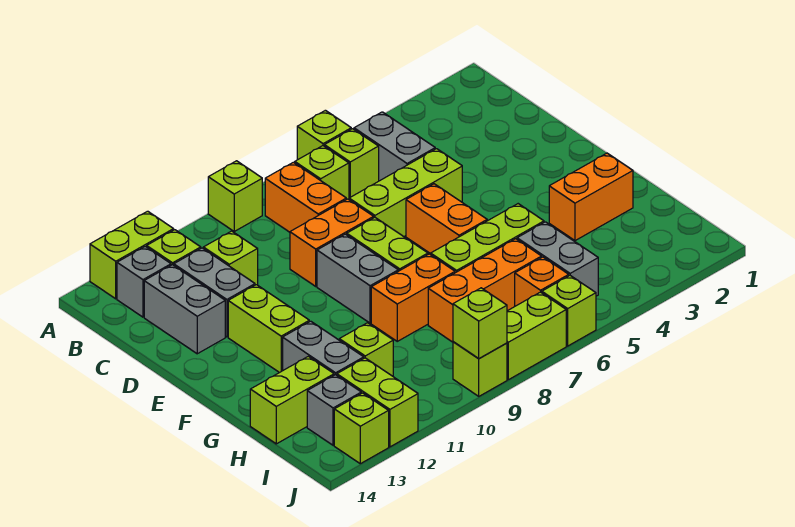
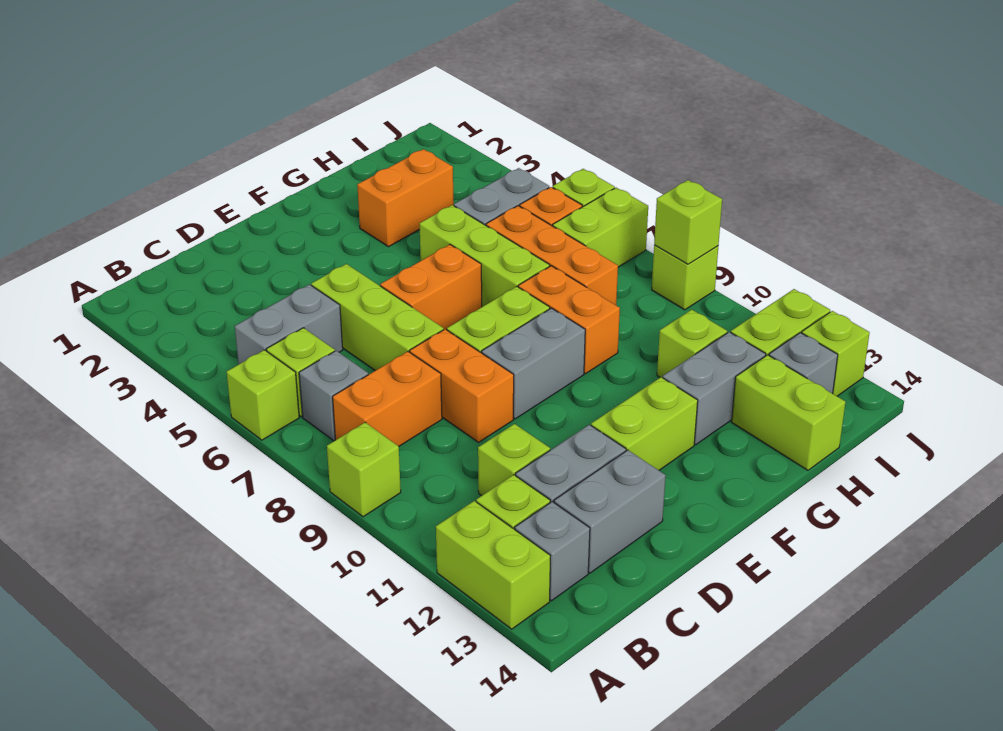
lime brick B7 level 1 -> grey brick B7 level 1
orange brick G2:G3 level 1 -> orange brick G3:H3 level 1
lime brick J7:J8 level 1 -> lime brick I7:J7 level 1

